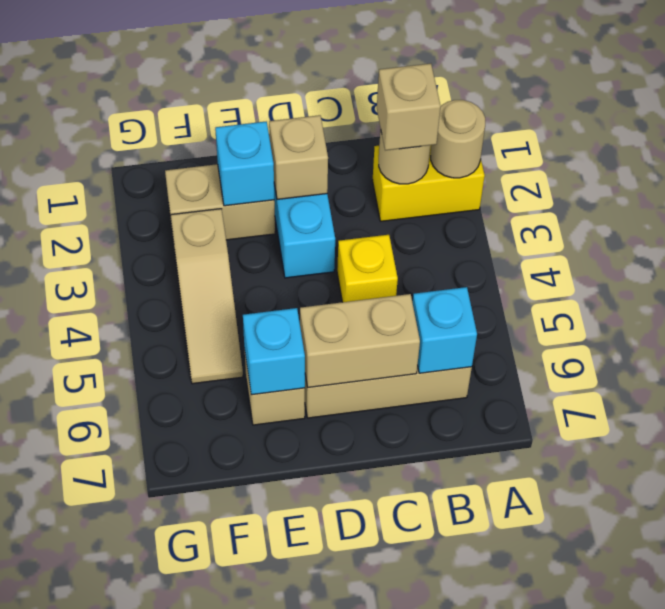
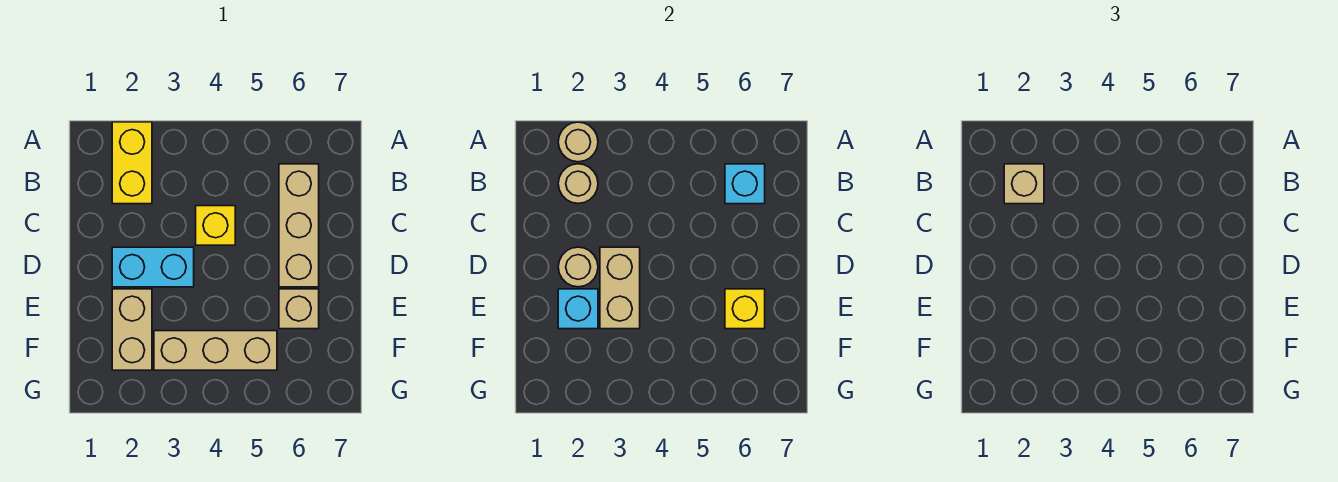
tan brick C6:D6 level 2 -> tan brick D3:E3 level 2
tan brick D2 level 2 -> tan round brick D2 level 2
cyan brick E6 level 2 -> yellow brick E6 level 2
tan slope F3:F5 level 1 top 3 -> tan brick F3:F5 level 1

